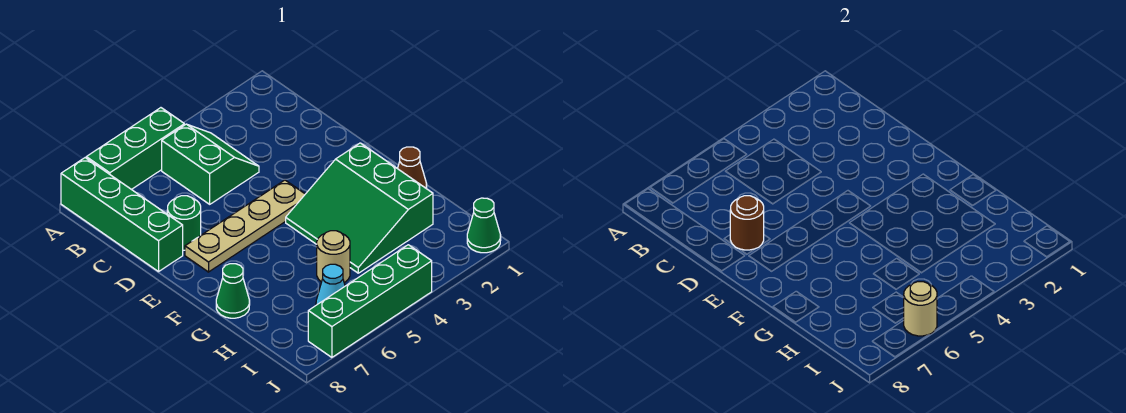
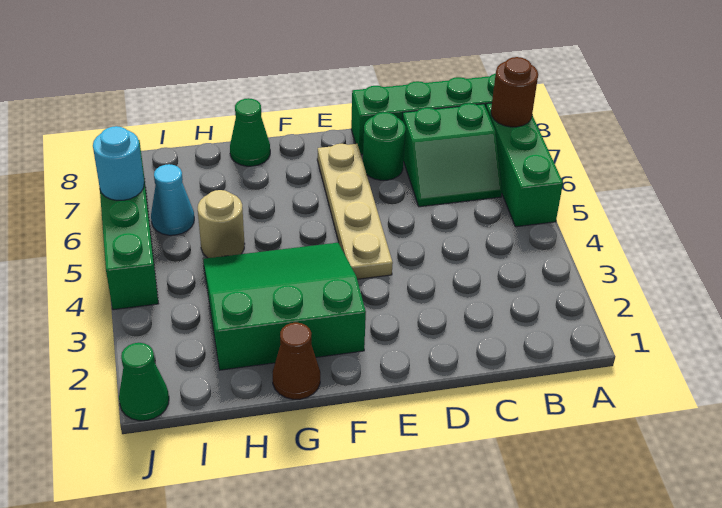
green slope B4:C5 level 1 top 5 -> green slope B6:C7 level 1 top 7
brown round brick D7 level 2 -> brown round brick A7 level 2
tan round brick J6 level 2 -> cyan round brick J6 level 2

